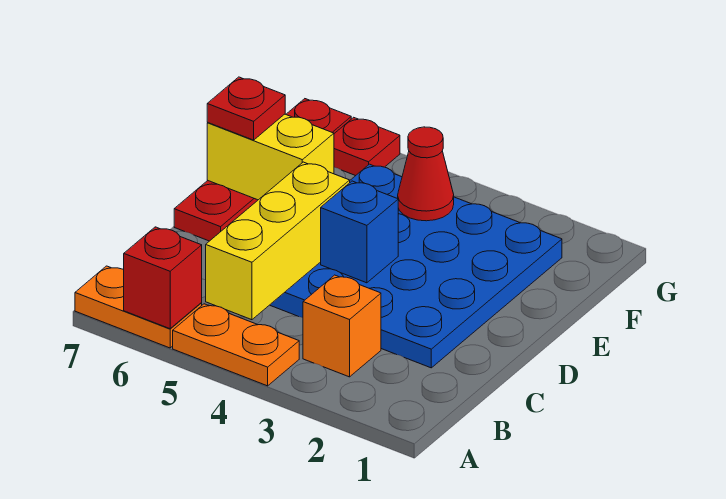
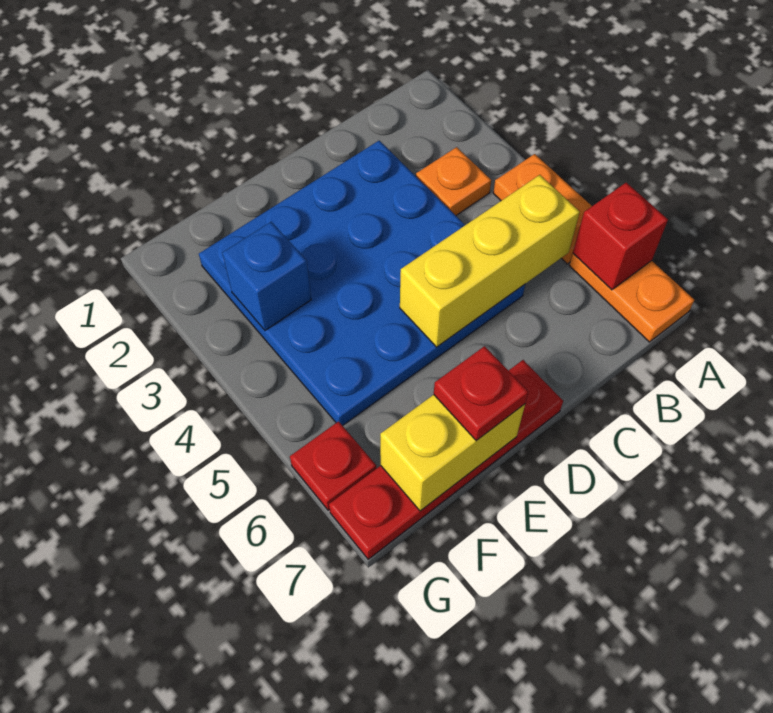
orange brick B3 level 1 -> orange plate B3 level 1
blue brick D4 level 2 -> blue brick F3 level 2
yellow brick E6:E7 level 2 -> yellow brick E7:F7 level 2
red cone F4 level 2 -> none

